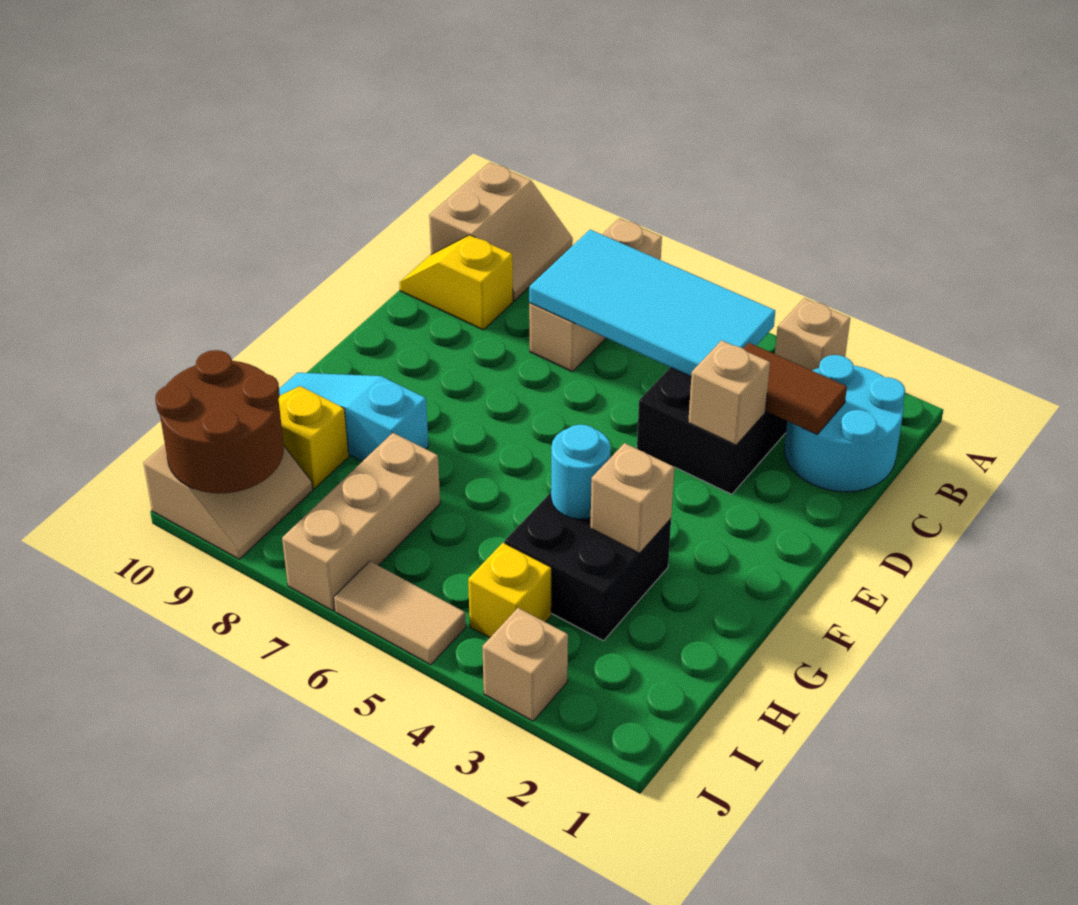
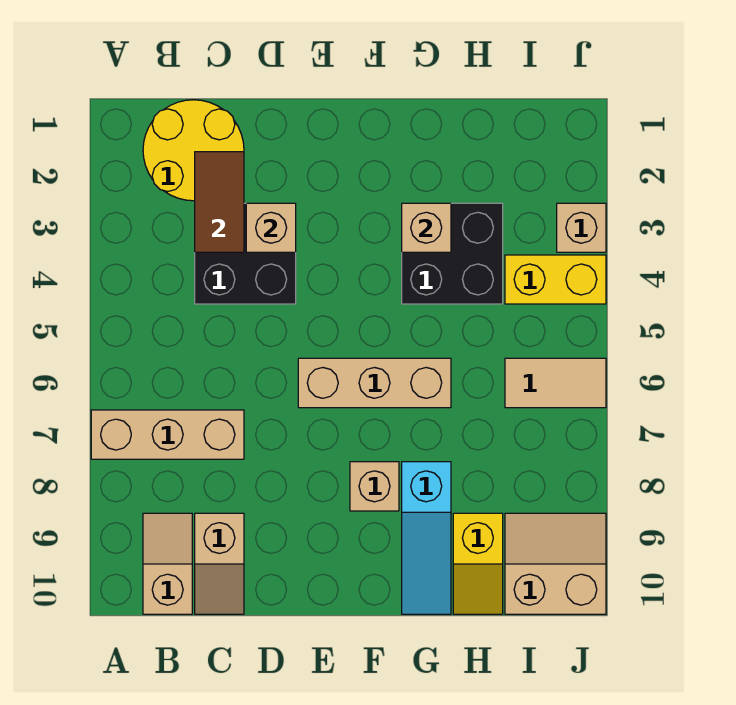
tan brick A3 level 1 -> tan brick F8 level 1
tan slope A9:B10 level 1 top 10 -> tan slope B9:B10 level 1 top 10
cyan round brick B1:C2 level 1 -> yellow round brick B1:C2 level 1
cyan tile B4:C7 level 2 -> none
yellow slope C9:C10 level 1 top 9 -> tan slope C9:C10 level 1 top 9
cyan round brick G4 level 2 -> none
tan brick H7:J7 level 1 -> tan brick E6:G6 level 1
yellow brick I4 level 1 -> yellow brick I4:J4 level 1
brown round brick I9:J10 level 2 -> none
tan tile J5:J6 level 1 -> tan tile I6:J6 level 1

